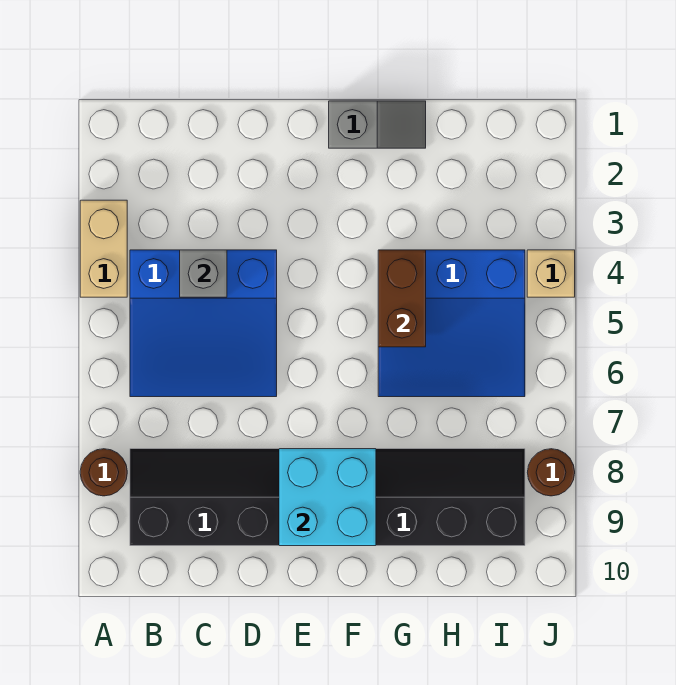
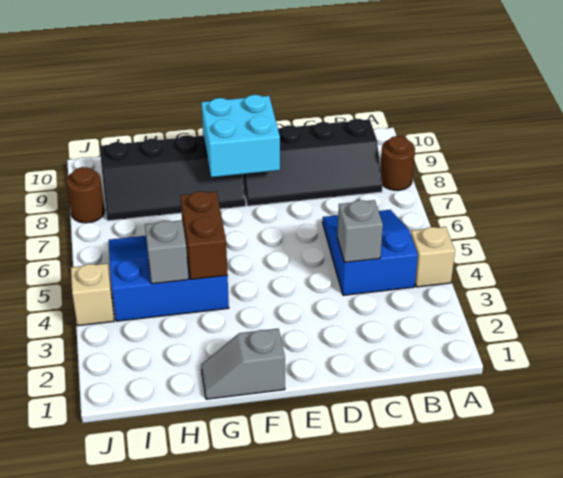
tan brick A3:A4 level 1 -> tan brick A4 level 1
blue slope B4:D6 level 1 top 4 -> blue slope B4:C6 level 1 top 4
none -> grey brick H4 level 2

